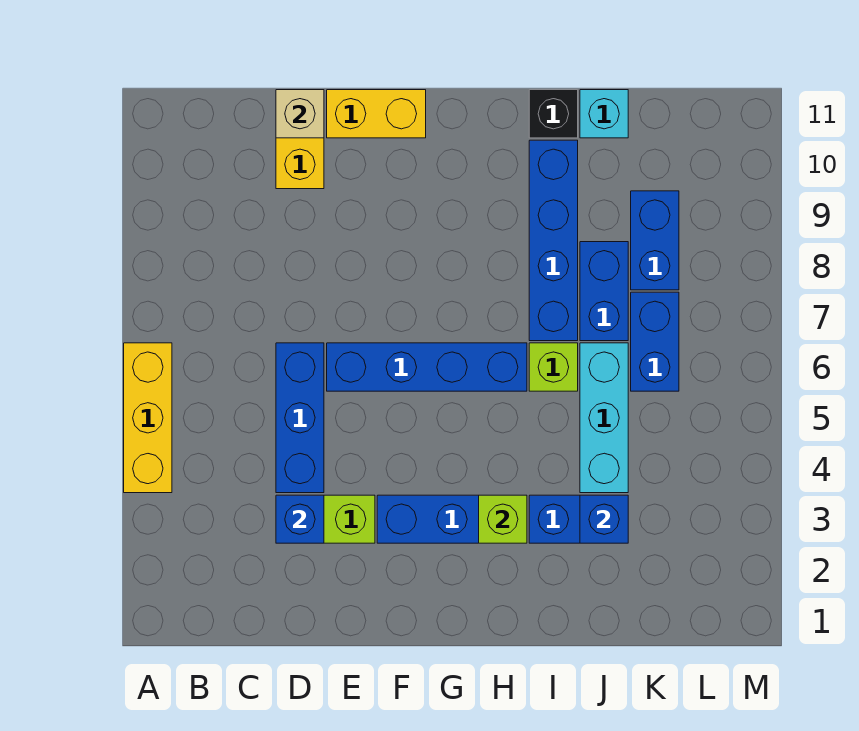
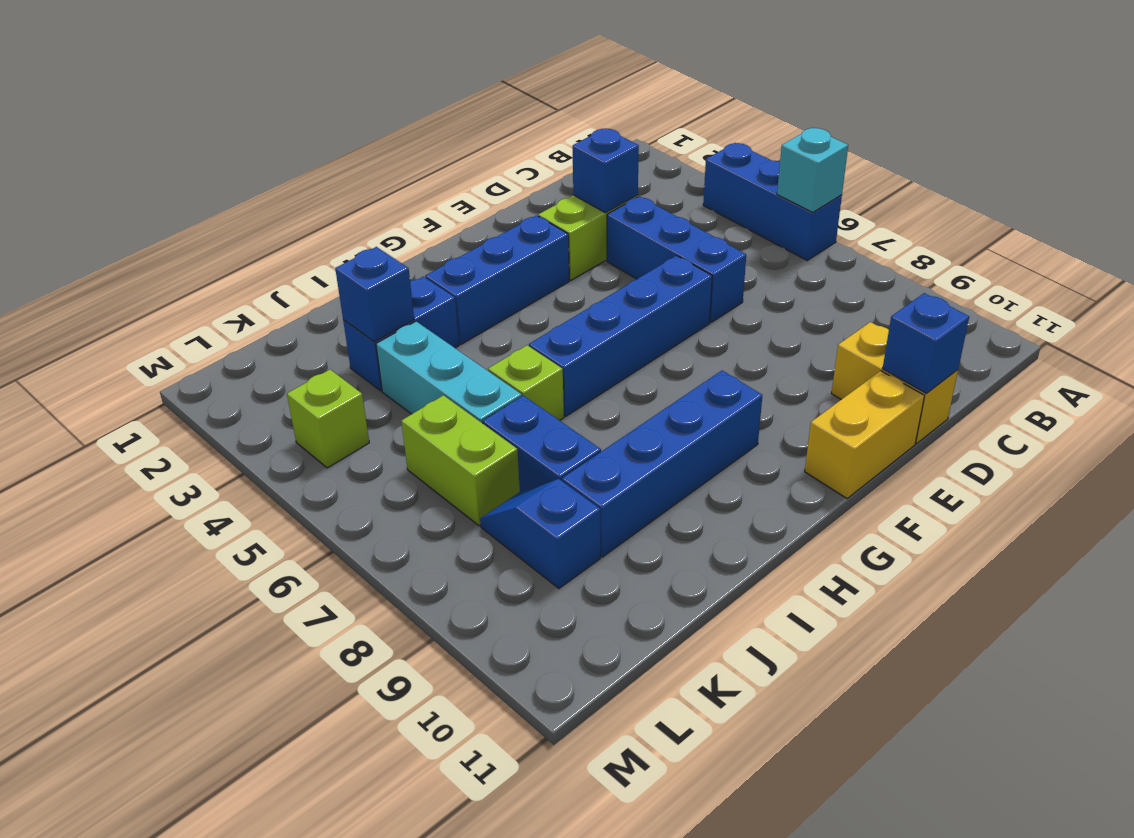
yellow brick A4:A6 level 1 -> blue brick A4:A6 level 1
tan brick D11 level 2 -> blue brick D11 level 2
lime brick H3 level 2 -> lime brick L4 level 1
blue brick I7:I10 level 1 -> blue brick G9:J9 level 1
black brick I11 level 1 -> none
cyan brick J11 level 1 -> cyan brick A6 level 2
blue brick K6:K7 level 1 -> lime brick K6:K7 level 1
blue brick K8:K9 level 1 -> blue slope K8:K9 level 1 top 9

